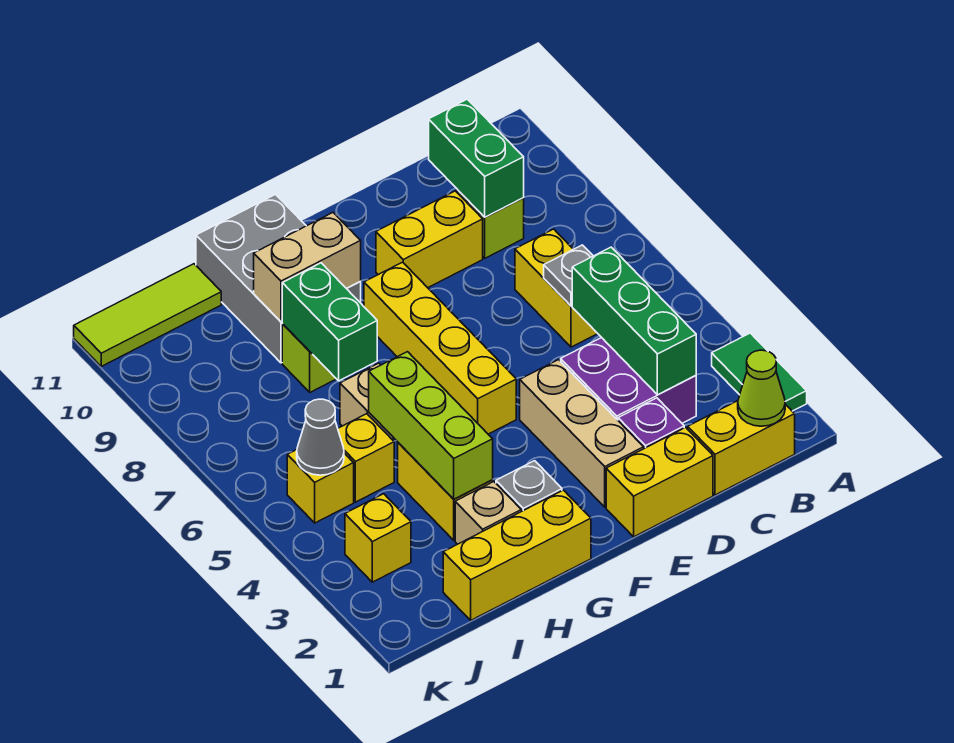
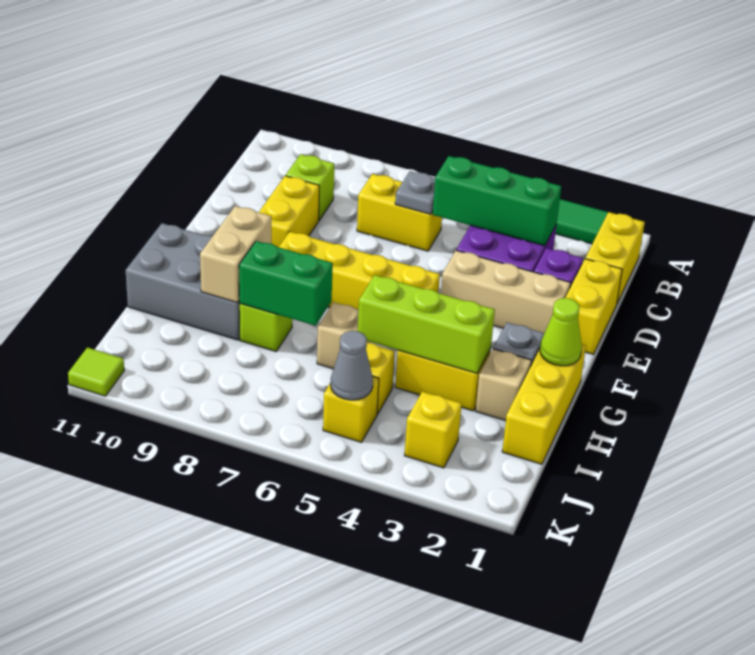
lime cone B1 level 2 -> lime cone G1 level 2
green brick C9:C10 level 2 -> none
lime tile I11:K11 level 1 -> lime tile K11 level 1

